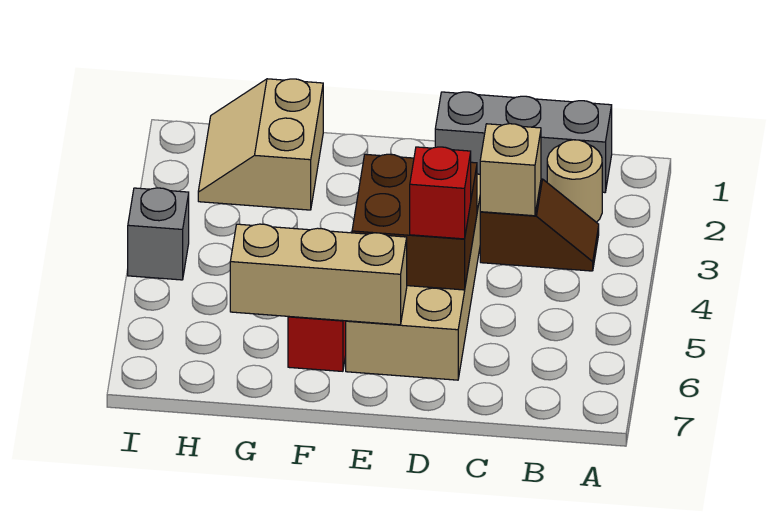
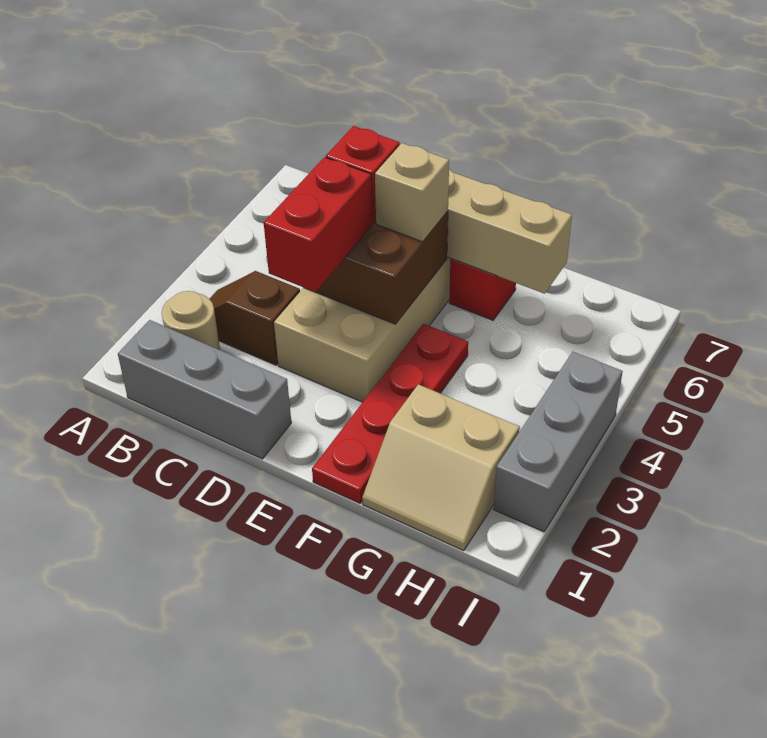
tan brick C3 level 2 -> tan brick E5 level 3
none -> red brick D3:D4 level 3
none -> red plate F1:F4 level 1
tan slope G1:H2 level 1 top G -> tan slope G1:H2 level 1 top 2
grey brick I4 level 1 -> grey brick I2:I4 level 1

